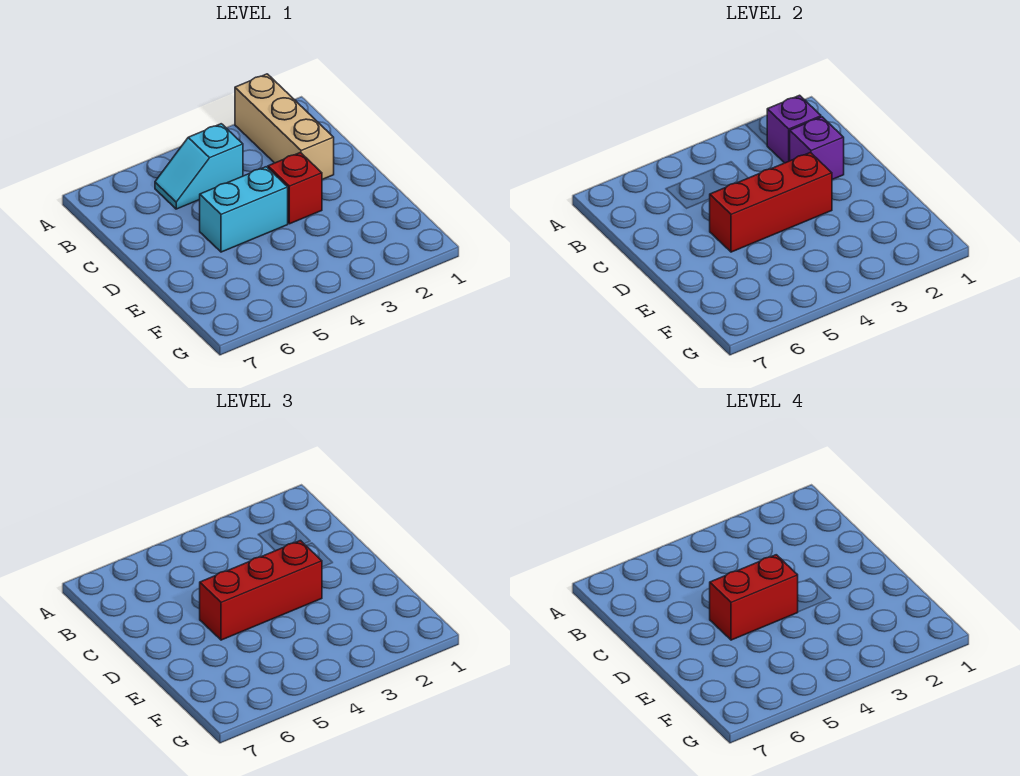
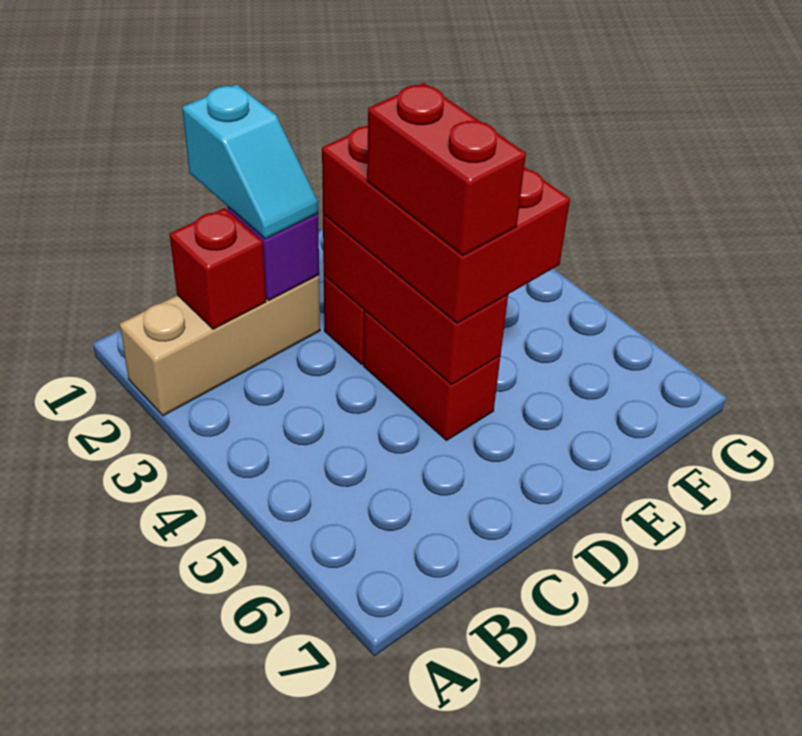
purple brick B2 level 2 -> red brick B2 level 2
cyan slope B4:B5 level 1 top 4 -> cyan slope C1:C2 level 3 top 1
red brick D3:D5 level 3 -> red brick D3:E5 level 3
cyan brick D4:D5 level 1 -> red brick D4:D5 level 1

